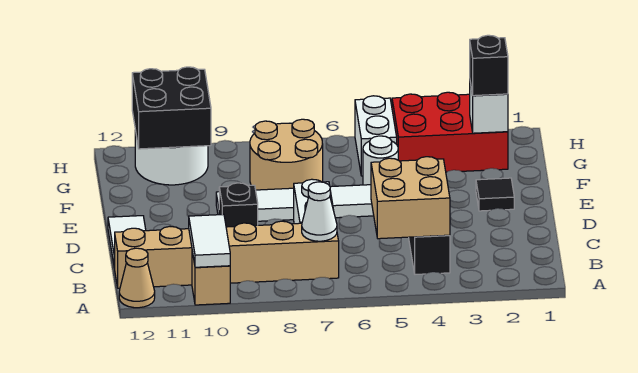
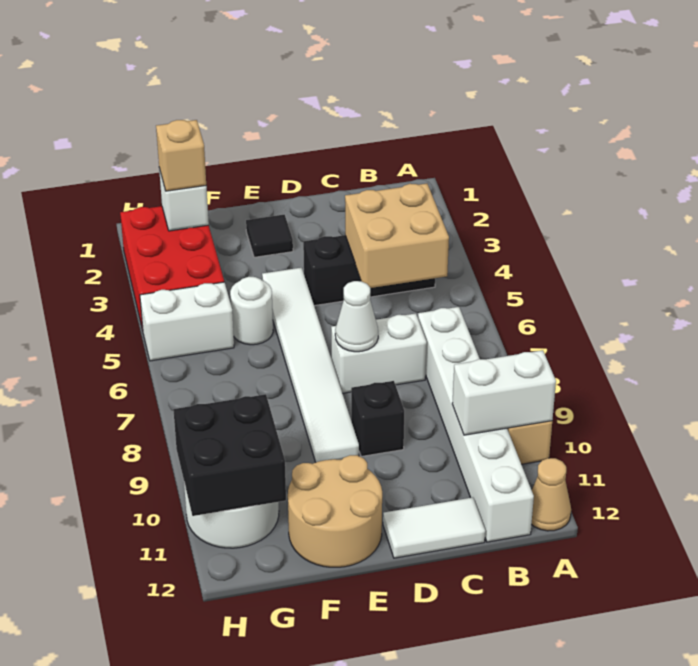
white tile A10:B10 level 2 -> white brick A10:B10 level 2
tan brick B7:B12 level 1 -> white brick B7:B12 level 1
white cone B7 level 2 -> white cone D7 level 2
tan round brick F7:G8 level 1 -> tan round brick E11:F12 level 1
black brick G2 level 3 -> tan brick G2 level 3

